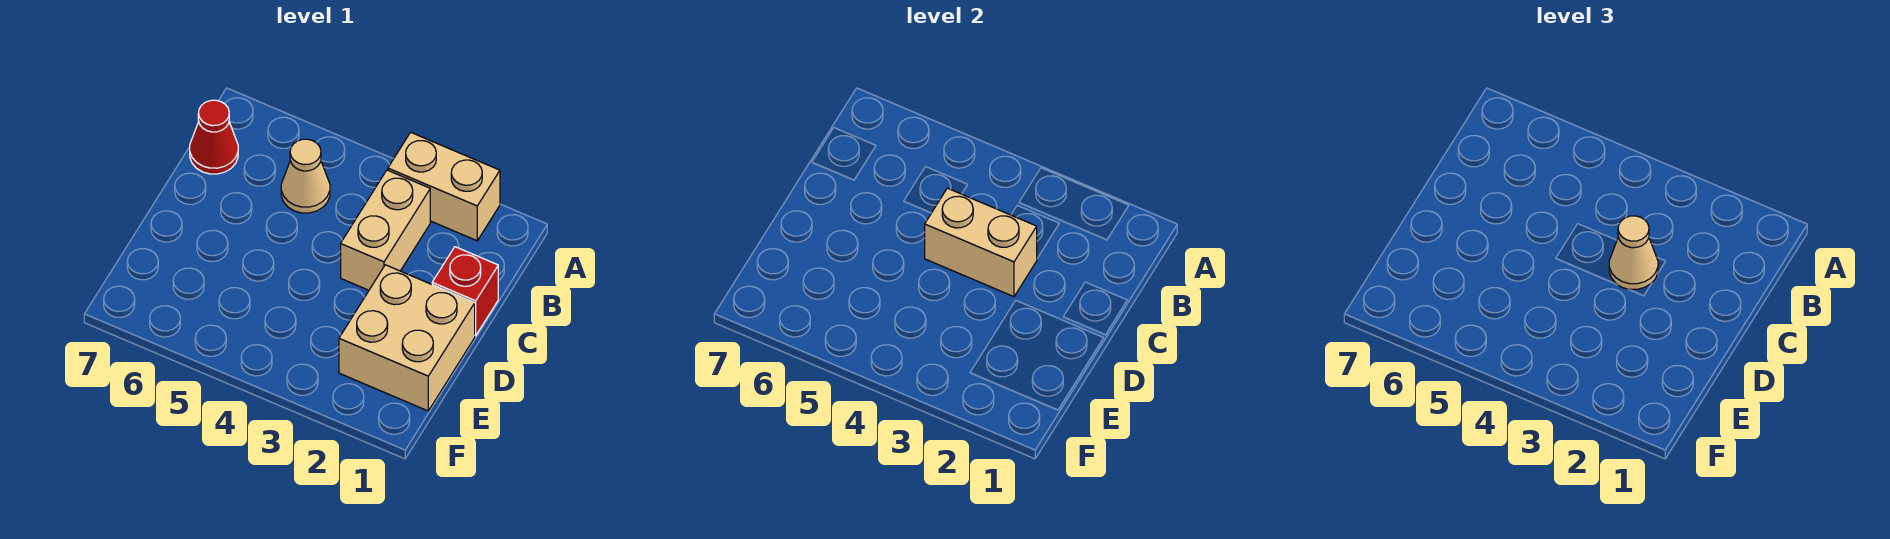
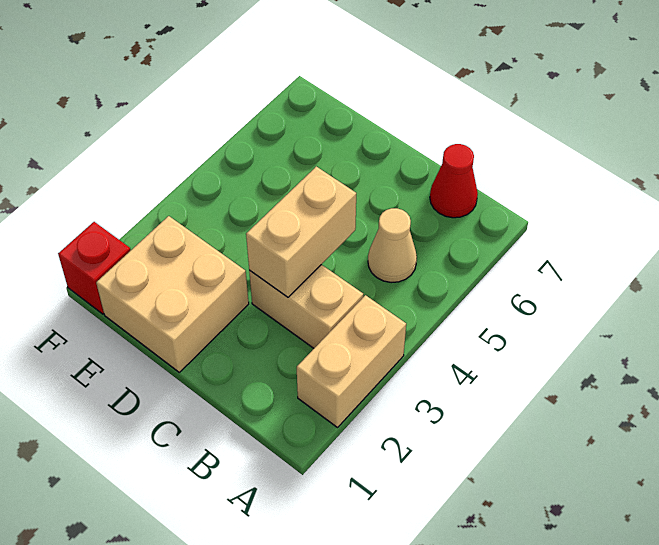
red brick C1 level 1 -> red brick F1 level 1
tan cone C3 level 3 -> none

